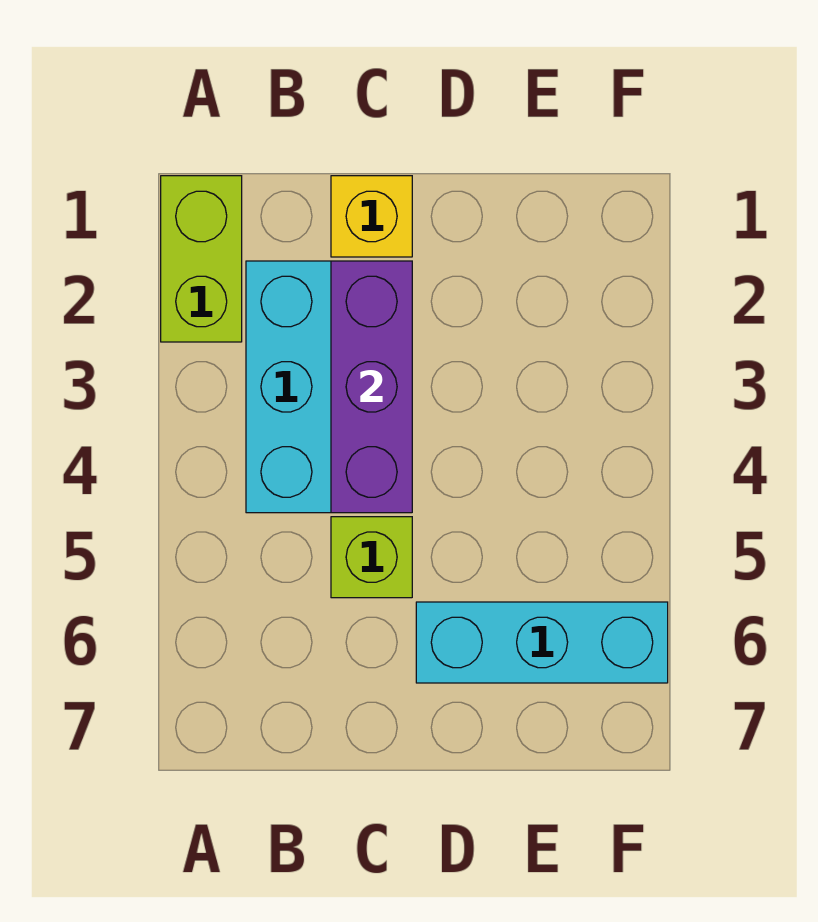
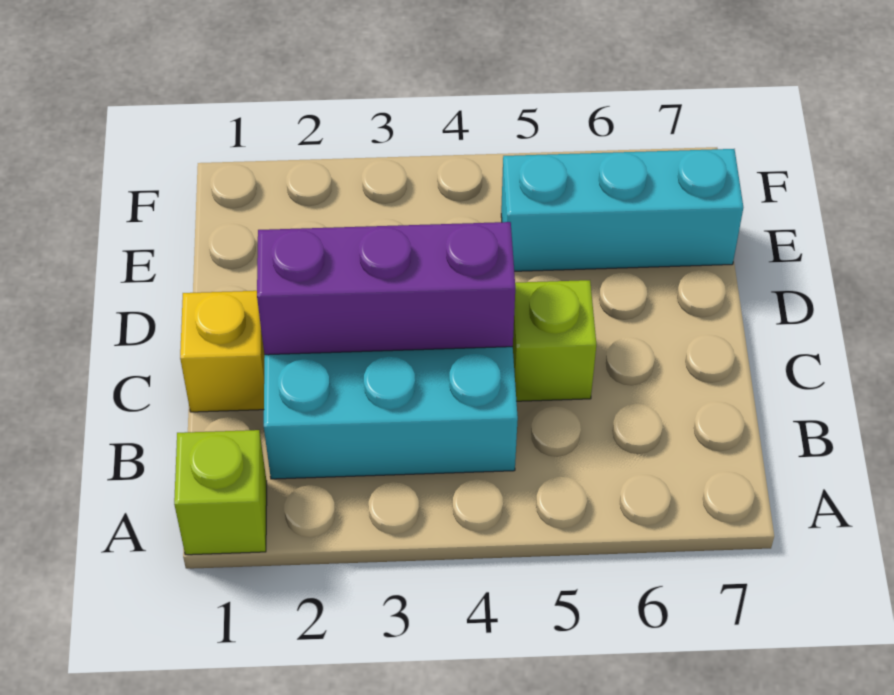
lime brick A1:A2 level 1 -> lime brick A1 level 1
cyan brick D6:F6 level 1 -> cyan brick E5:E7 level 1

